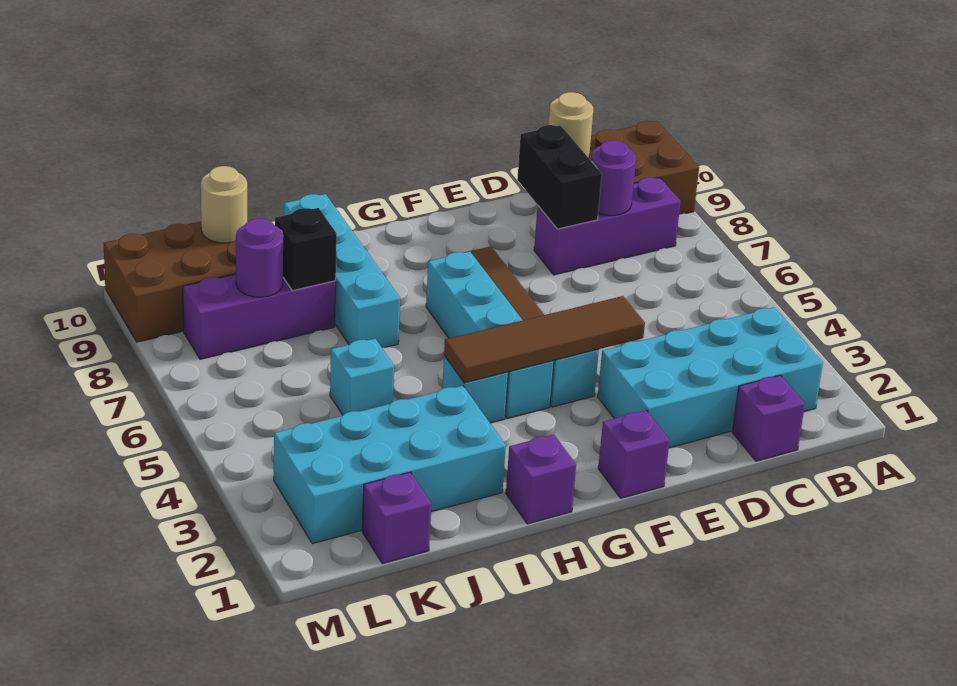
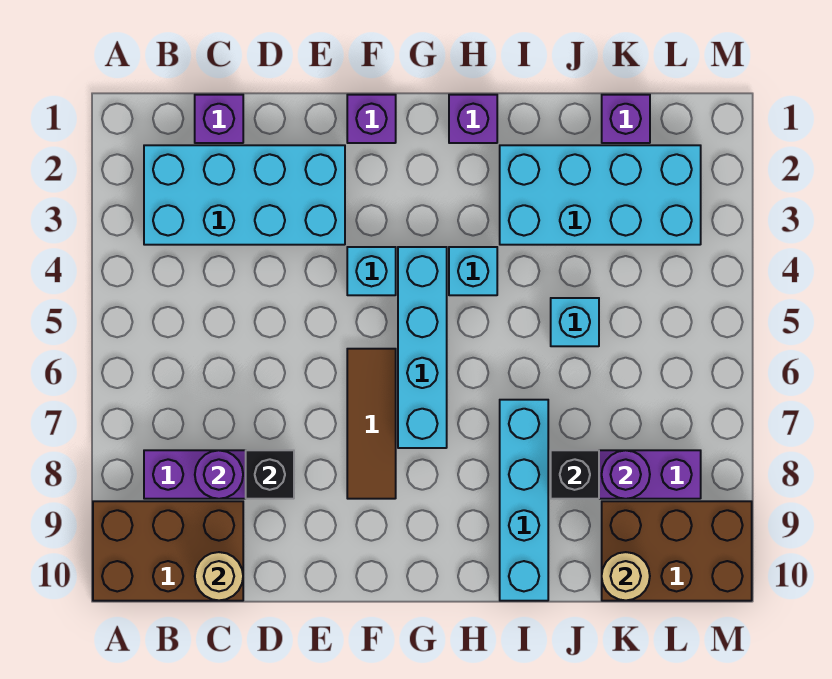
black brick D8:D9 level 2 -> black brick D8 level 2
brown tile E4:H4 level 2 -> none

